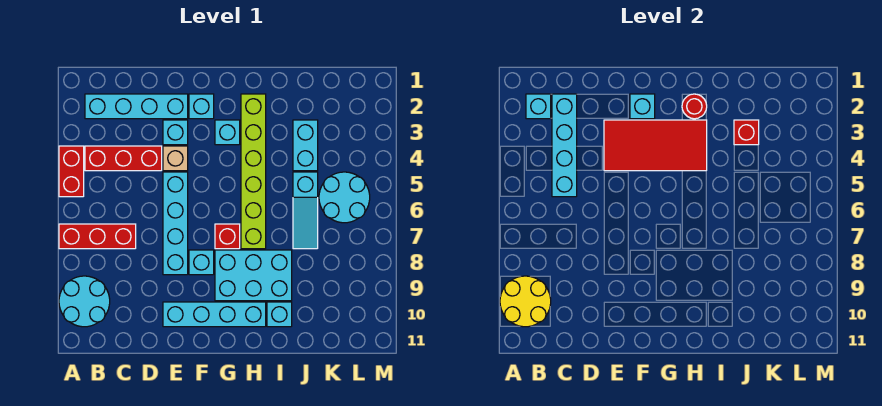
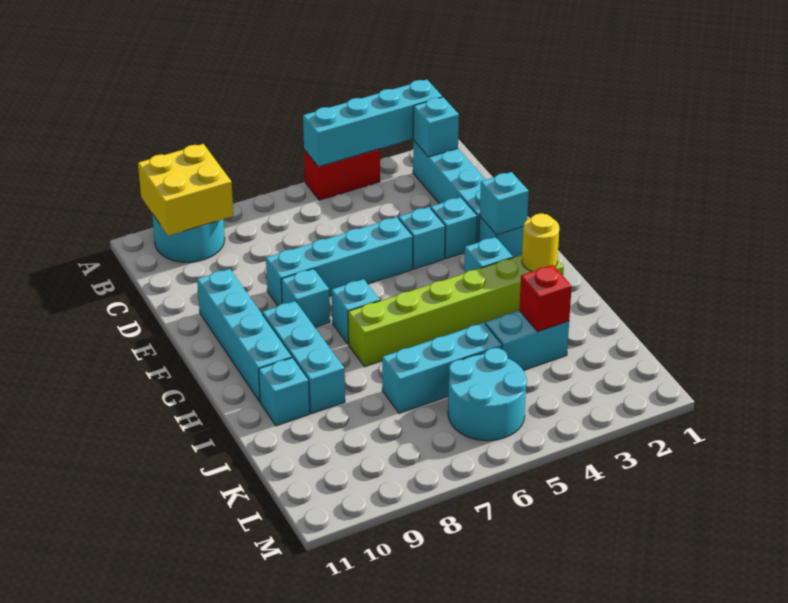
red brick A7:C7 level 1 -> none
yellow round brick A9:B10 level 2 -> yellow brick A9:B10 level 2
red brick B4:D4 level 1 -> none
cyan brick C2:C5 level 2 -> cyan brick A2:A5 level 2
red tile E3:H4 level 2 -> none
tan brick E4 level 1 -> cyan brick E4 level 1
red brick G7 level 1 -> cyan brick G7 level 1
cyan brick G8:I9 level 1 -> cyan brick G9:I9 level 1
red round brick H2 level 2 -> yellow round brick H2 level 2
cyan slope J5:J7 level 1 top 5 -> cyan brick J5:J7 level 1

